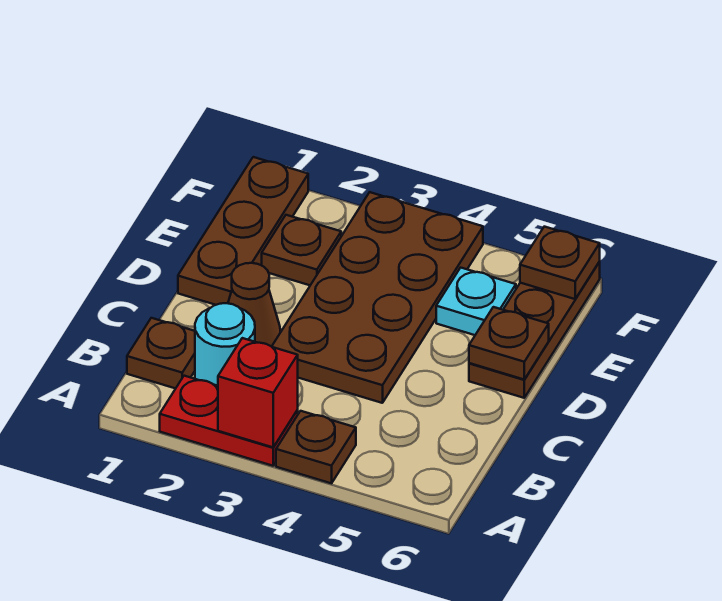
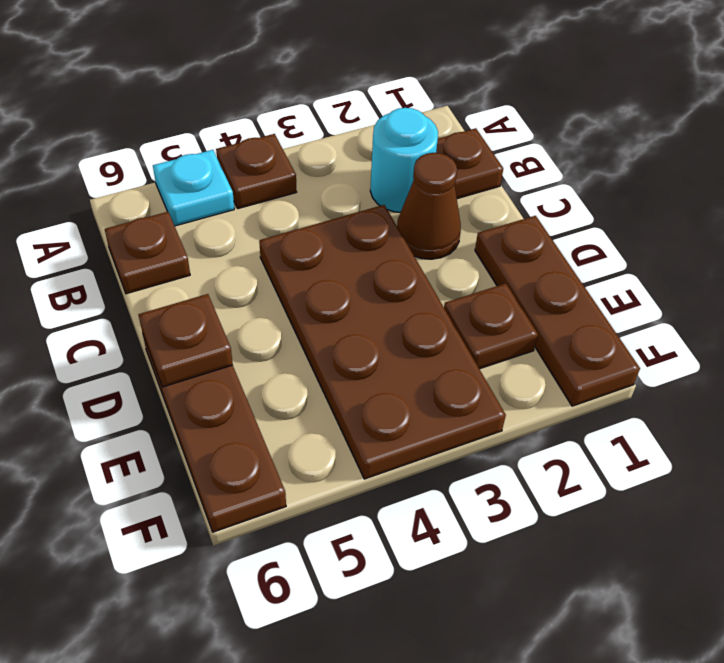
red plate A2:A3 level 1 -> none
red brick A3 level 2 -> none
cyan plate E5 level 1 -> cyan plate A5 level 1
brown plate F6 level 2 -> brown plate B6 level 1

